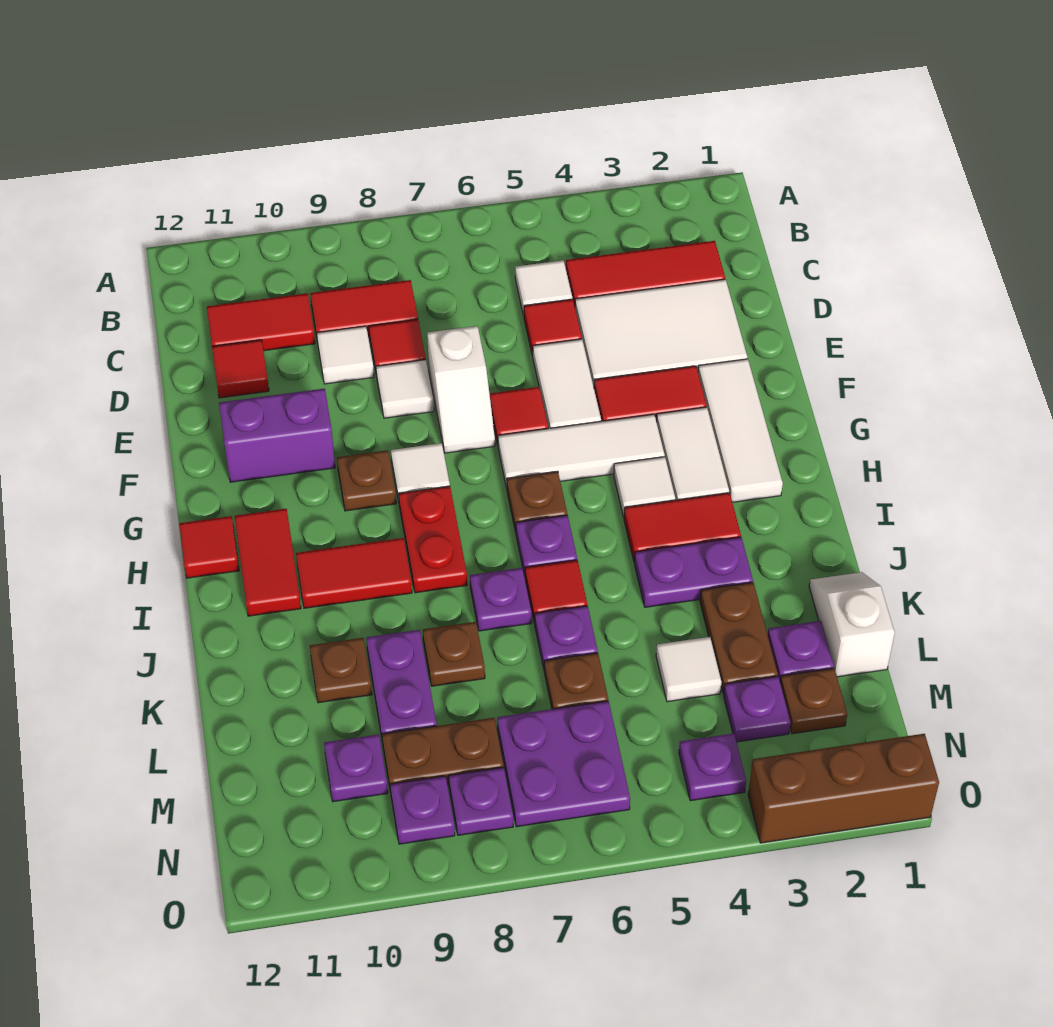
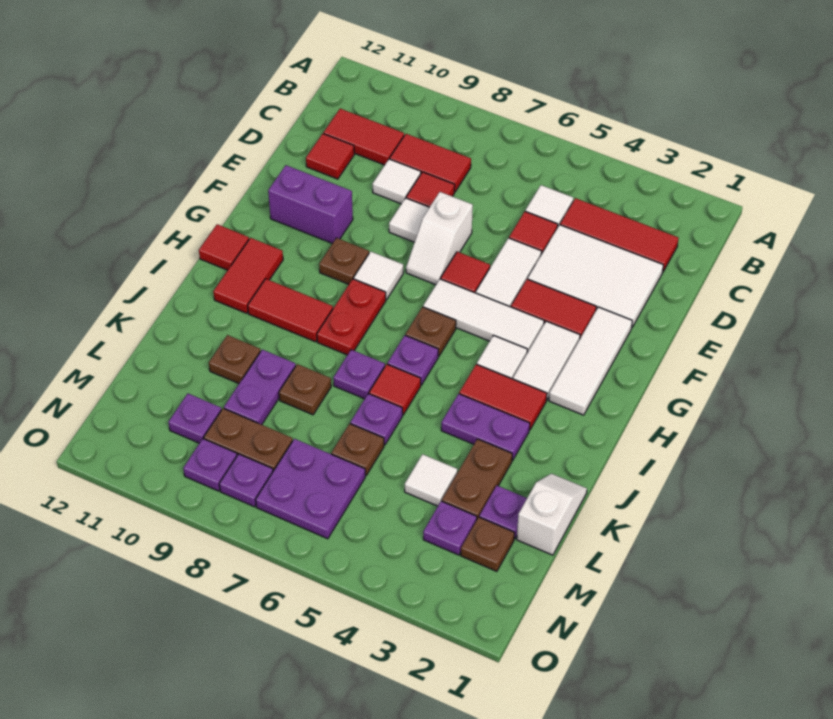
purple plate N4 level 1 -> none
brown brick O1:O3 level 1 -> none

